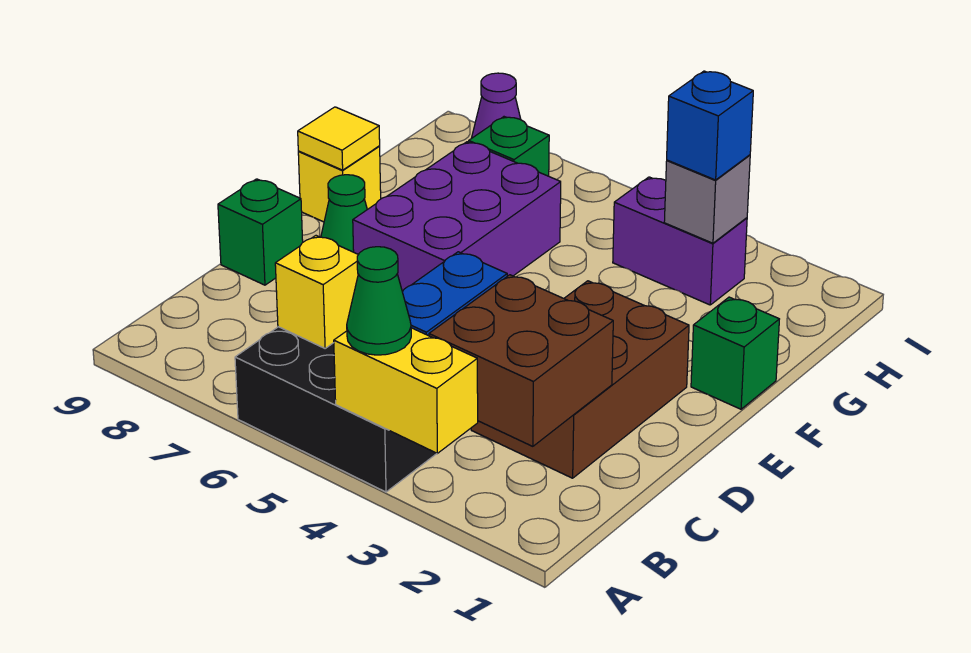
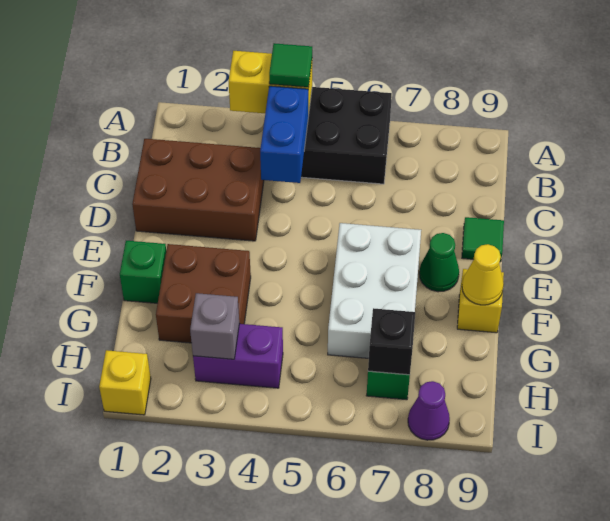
green cone A4 level 3 -> green tile A4 level 3
brown brick B2:C3 level 2 -> brown brick F2:G3 level 1
yellow brick B6 level 2 -> yellow brick I1 level 1
brown brick C2:E3 level 1 -> brown brick C1:D3 level 1
green brick D9 level 1 -> green tile D9 level 1
purple brick E6:G7 level 1 -> white brick E6:G7 level 1
yellow tile F9 level 2 -> yellow cone F9 level 2
blue brick H3 level 3 -> none
none -> black brick H7 level 2

